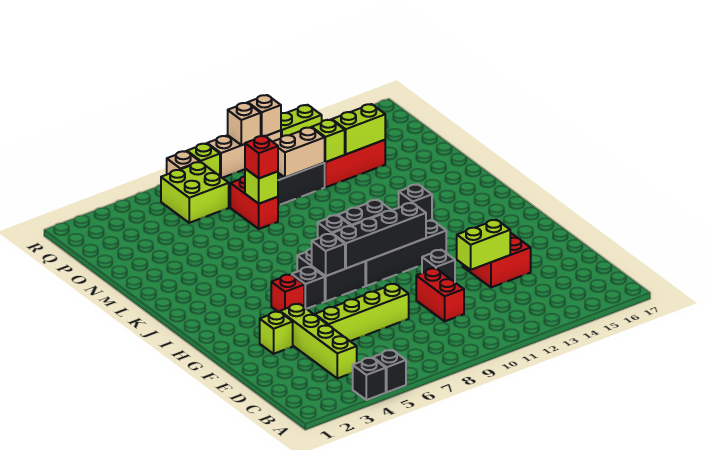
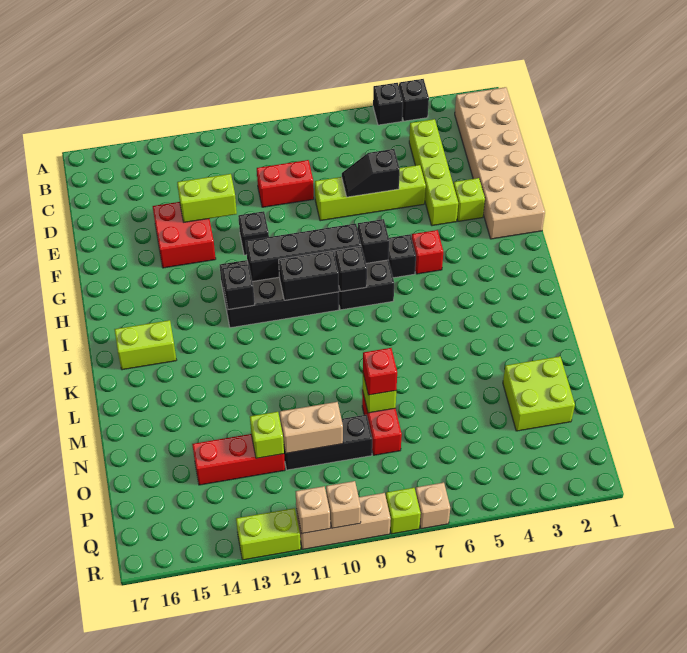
none -> tan brick B1:G2 level 1
red brick D10:E10 level 1 -> red brick D9:D10 level 1
none -> black slope E6:E7 level 2 top 6
lime brick O13:O14 level 2 -> lime brick J15:J16 level 1
lime brick P6:Q7 level 1 -> lime brick N2:O3 level 1

